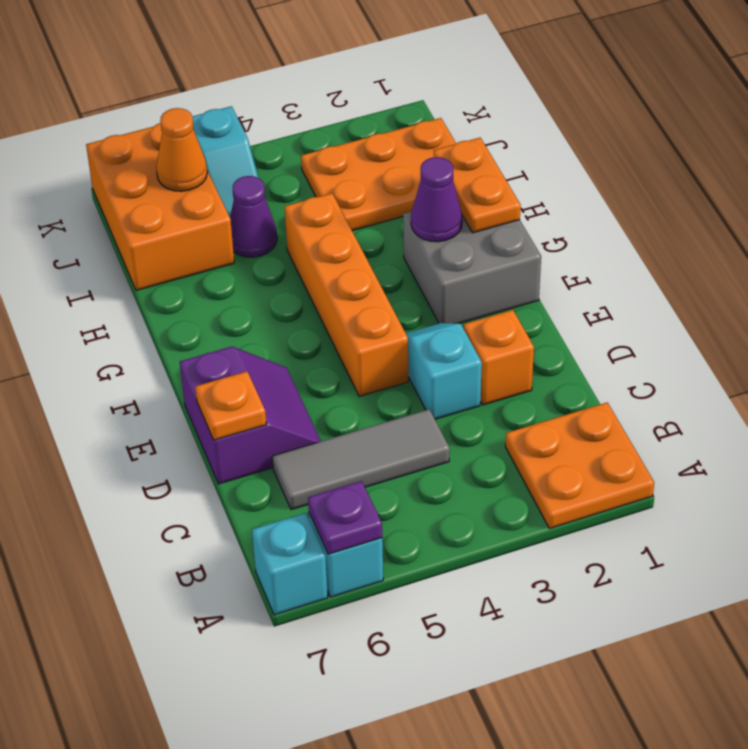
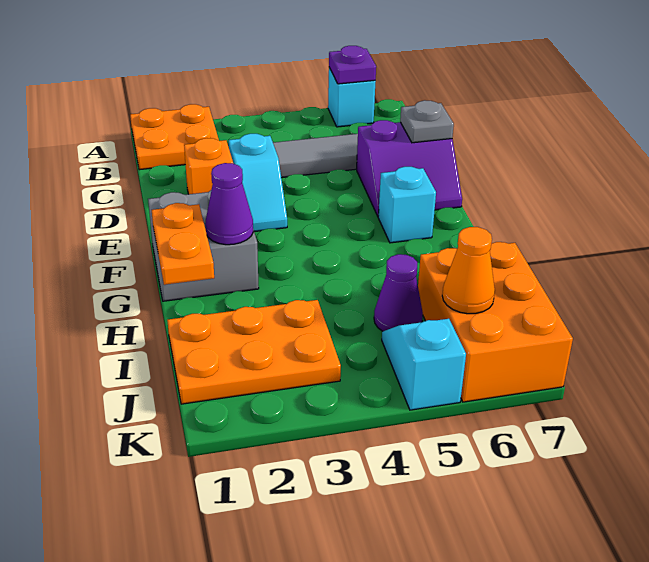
cyan brick A7 level 1 -> cyan brick F6 level 1
purple slope D6:E7 level 1 top 7 -> purple slope D6:E7 level 1 top D
orange plate D7 level 2 -> grey plate D7 level 2
orange brick E4:H4 level 1 -> none

